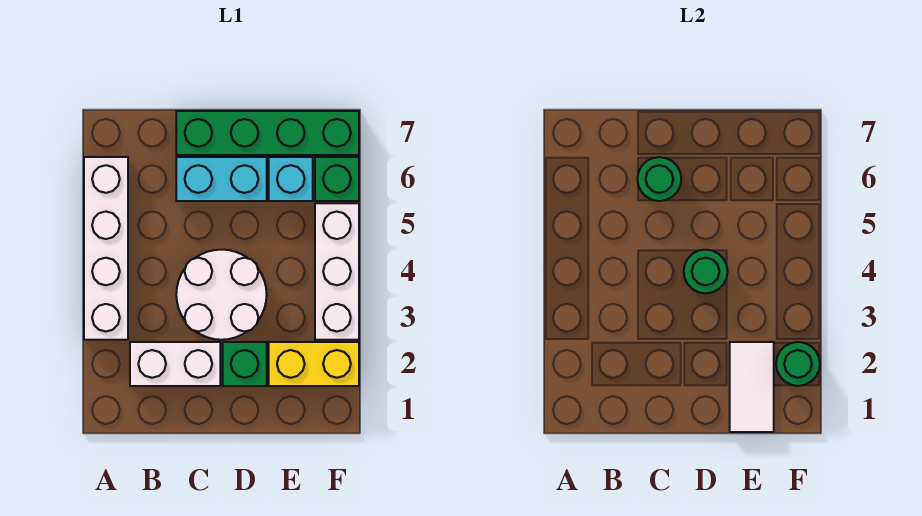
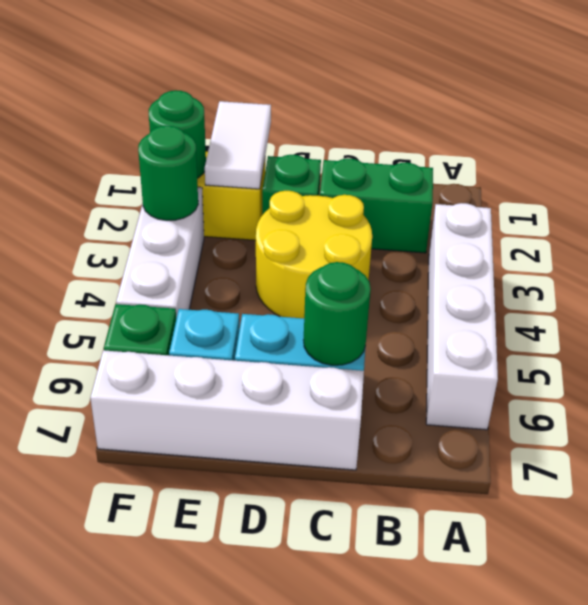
white brick B2:C2 level 1 -> green brick B2:C2 level 1
white round brick C3:D4 level 1 -> yellow round brick C3:D4 level 1
green brick C7:F7 level 1 -> white brick C7:F7 level 1
green round brick D4 level 2 -> green round brick F3 level 2

